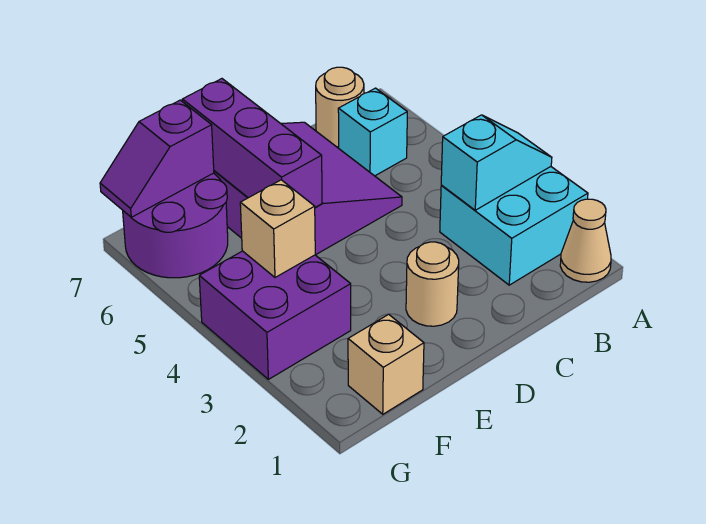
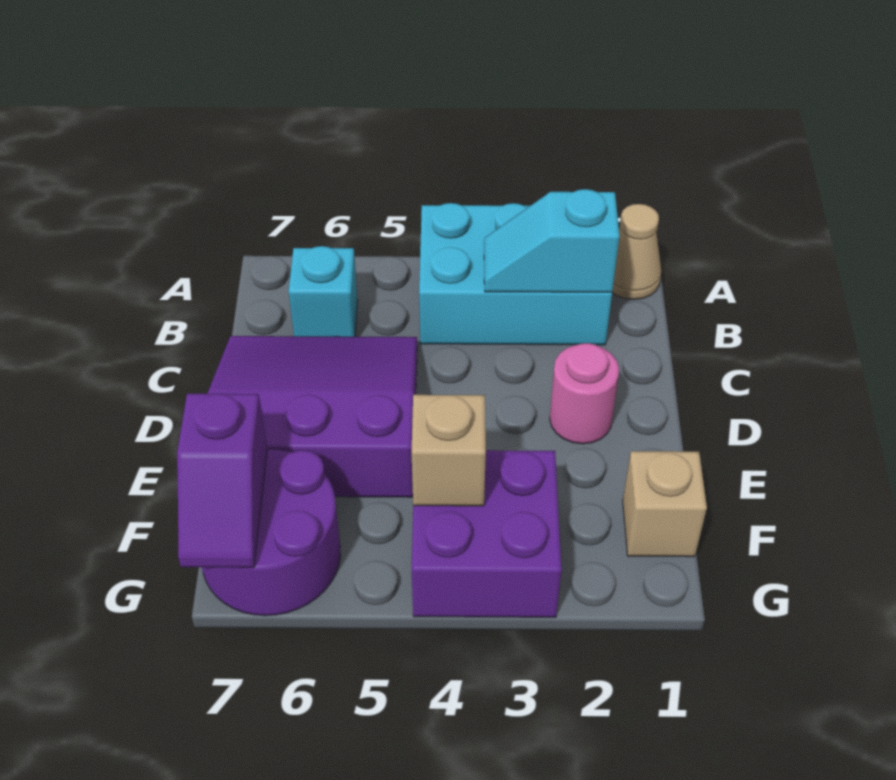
cyan brick A2:B3 level 1 -> cyan brick A2:B4 level 1
cyan slope A3:B3 level 2 top B -> cyan slope B2:B3 level 2 top 2
tan round brick B7 level 1 -> none
tan round brick D2 level 1 -> pink round brick D2 level 1
purple brick E5:E7 level 2 -> none

